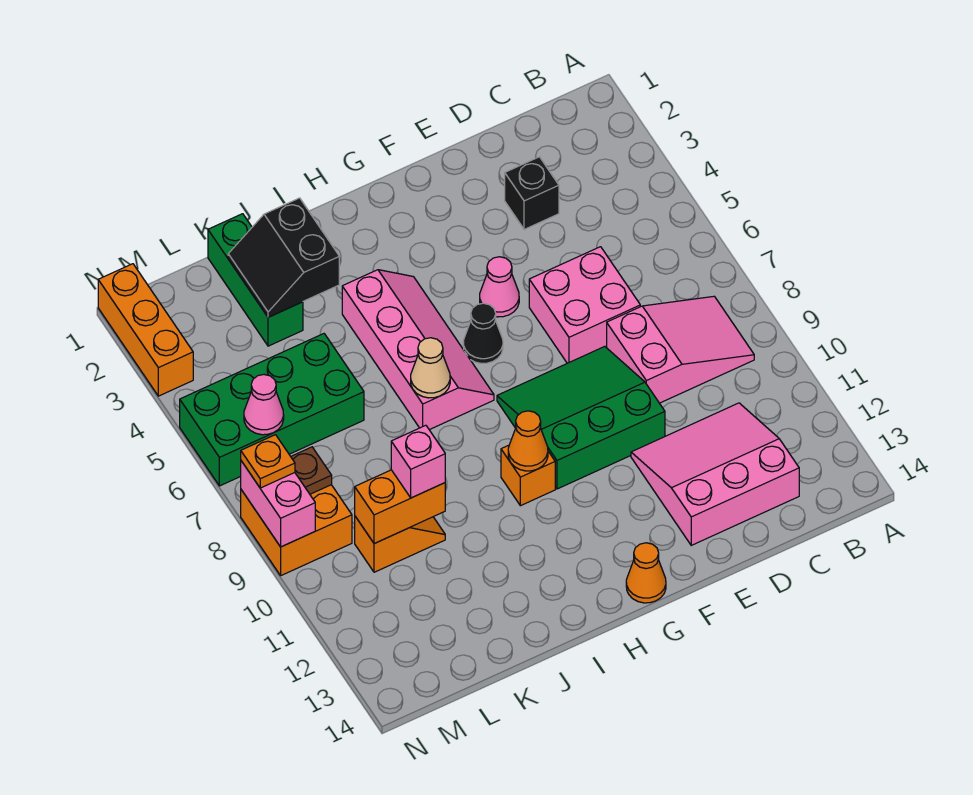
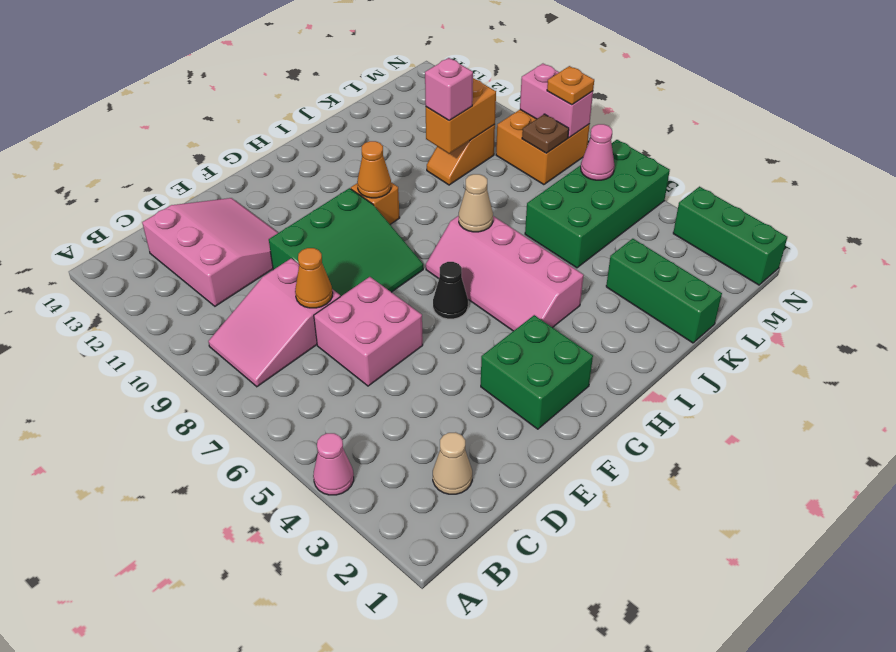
none -> tan cone C2 level 1
pink slope C11:E13 level 1 top 13 -> pink slope C11:E13 level 1 top C
black brick D3 level 1 -> none
none -> green brick F2:G3 level 1
pink cone F5 level 1 -> pink cone A4 level 1
orange cone G14 level 1 -> orange cone D8 level 2
black slope J2:K3 level 2 top J -> none
orange brick N1:N3 level 1 -> green brick N1:N3 level 1

